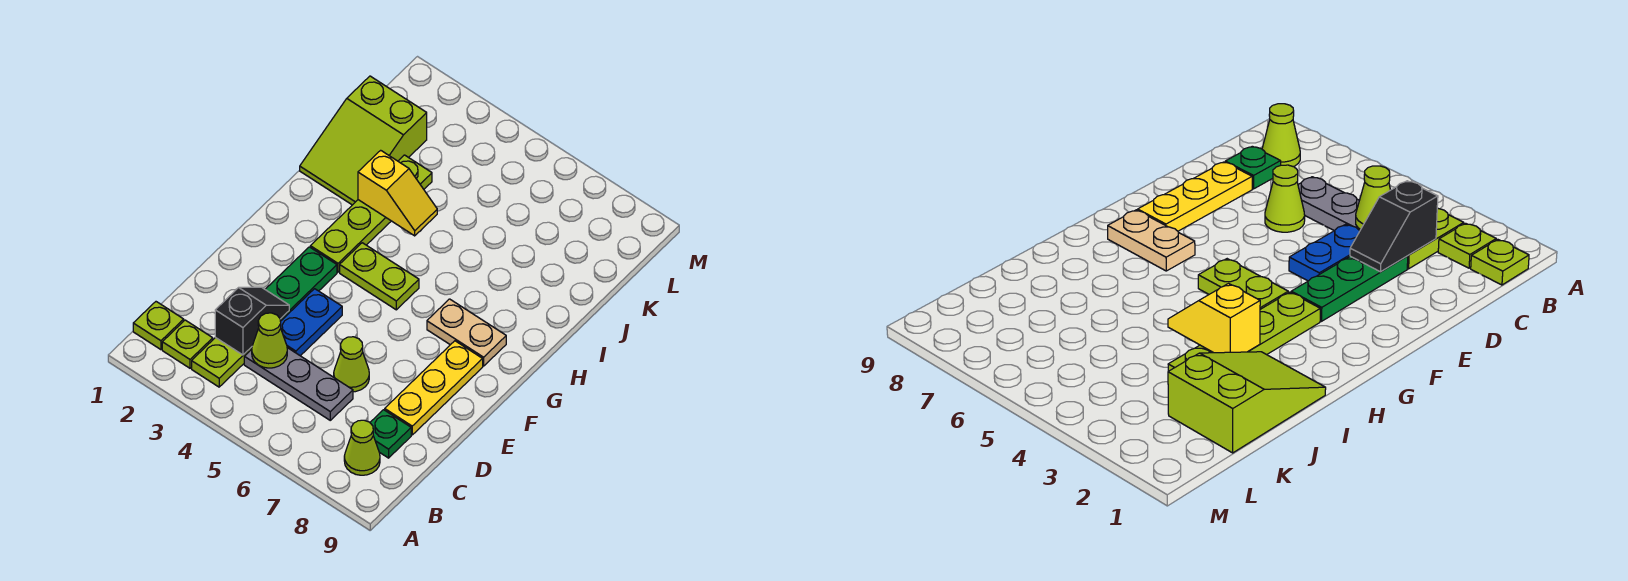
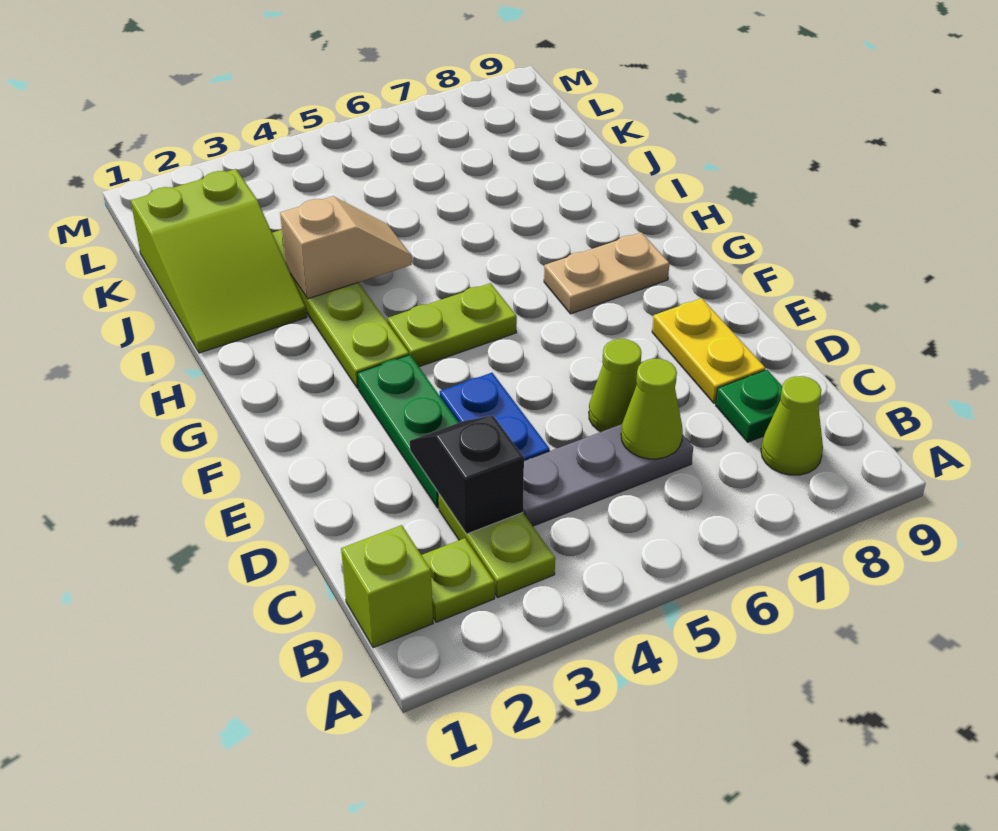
lime plate B1 level 1 -> lime brick B1 level 1
lime cone C4 level 2 -> lime cone C6 level 2
yellow plate D8:F8 level 1 -> yellow plate D8:E8 level 1
yellow slope I3:I4 level 2 top 3 -> tan slope I3:I4 level 2 top 3

